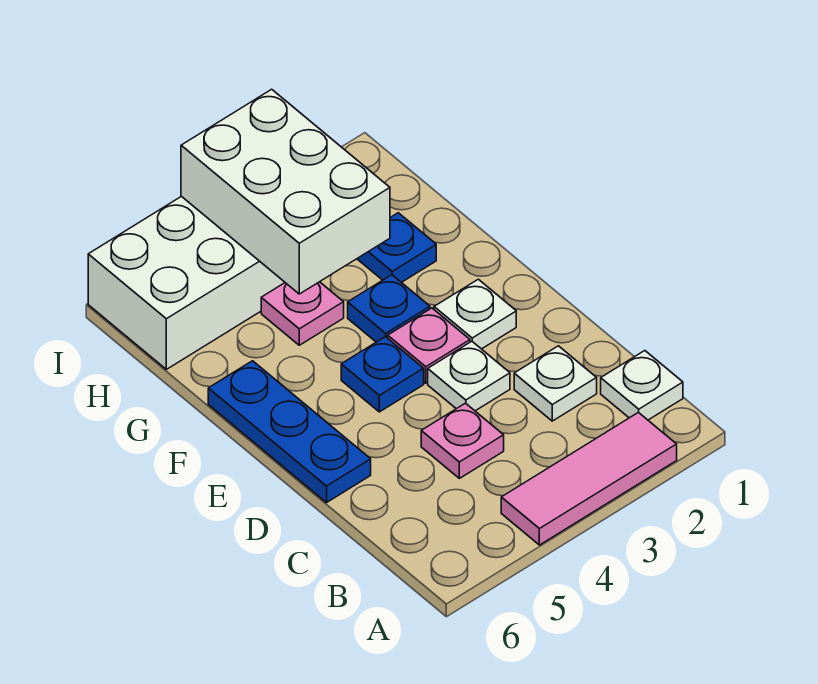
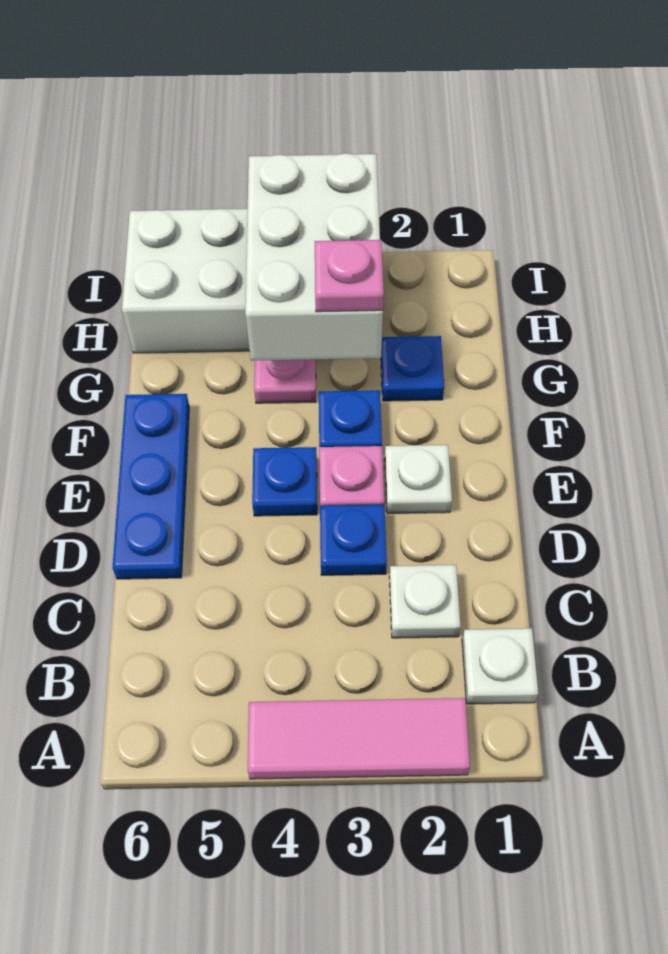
pink plate C4 level 1 -> pink plate G3 level 3
white plate D3 level 1 -> blue plate D3 level 1

